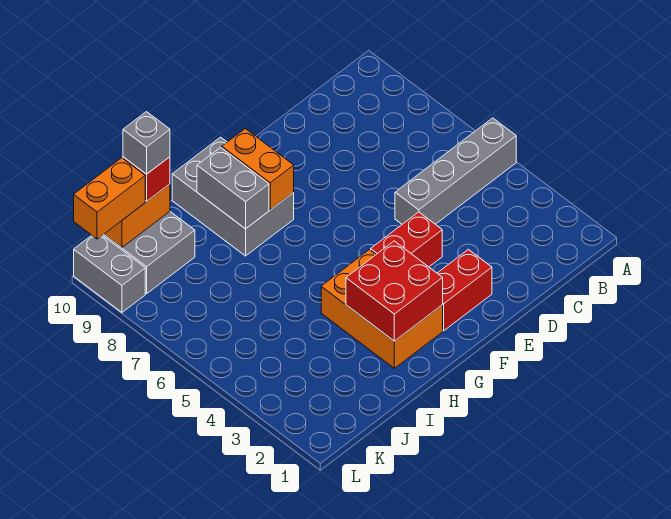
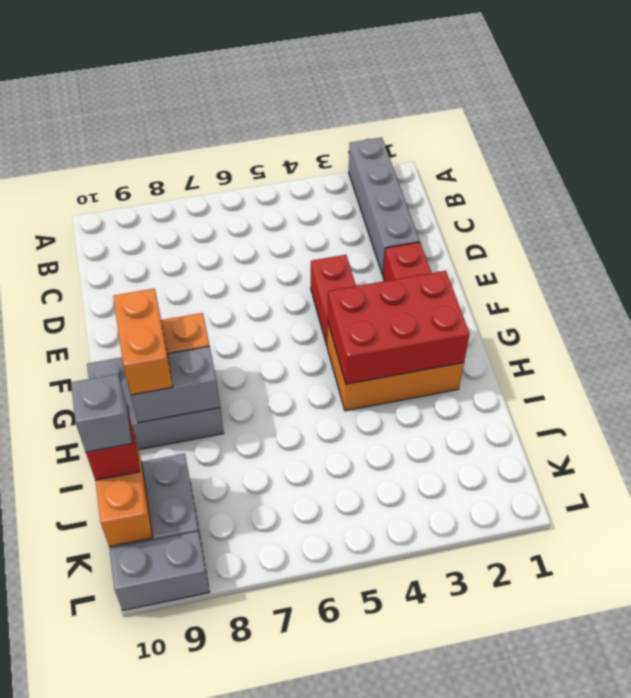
grey brick A5:D5 level 1 -> grey brick A2:D2 level 1
red brick G2:H3 level 2 -> red brick G2:H4 level 2
orange brick K10:L10 level 3 -> orange brick G9:H9 level 3

